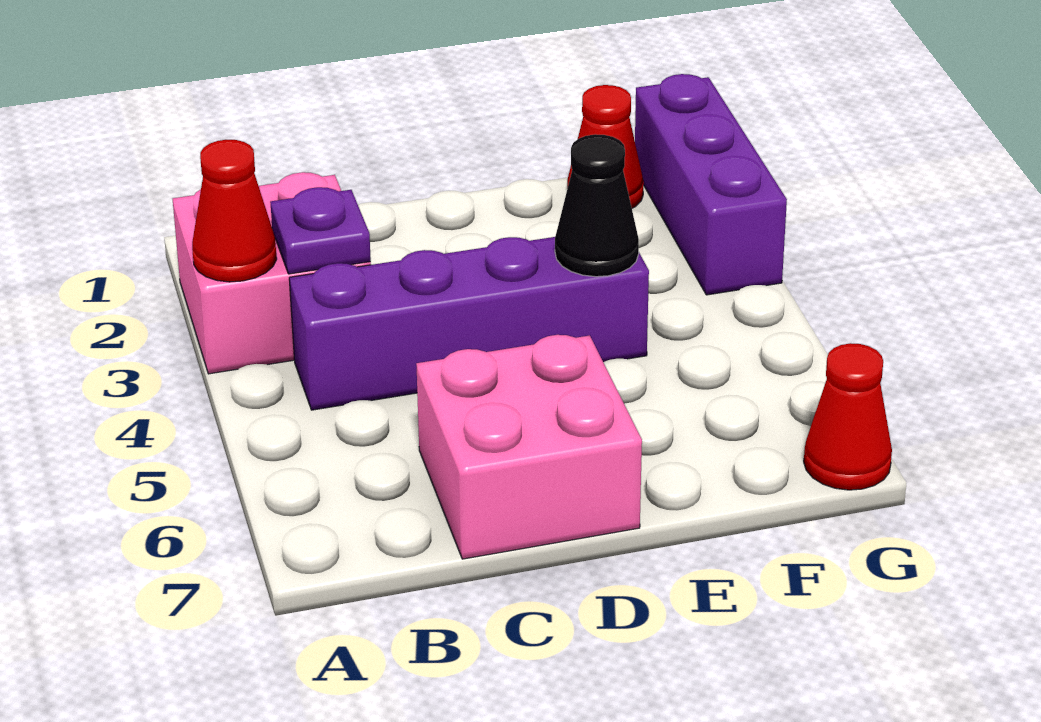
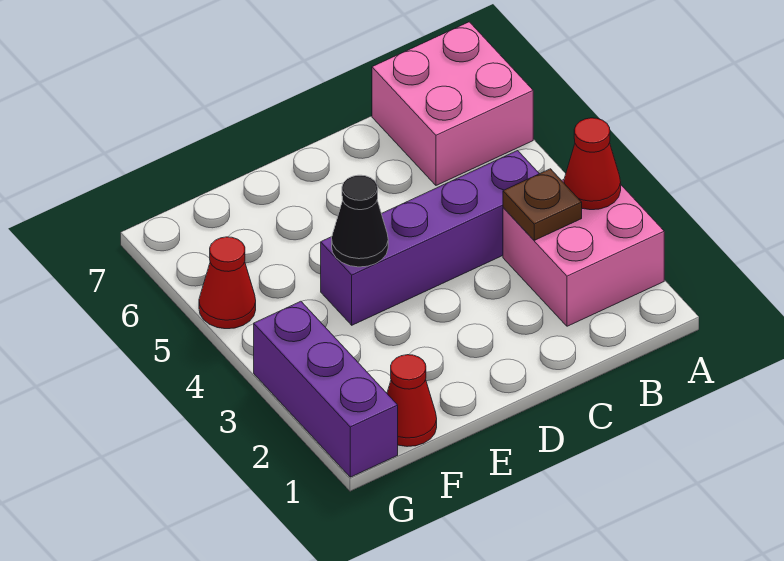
purple plate B3 level 2 -> brown plate B3 level 2
pink brick C6:D7 level 1 -> pink brick A6:B7 level 1
red cone G7 level 1 -> red cone G5 level 1

